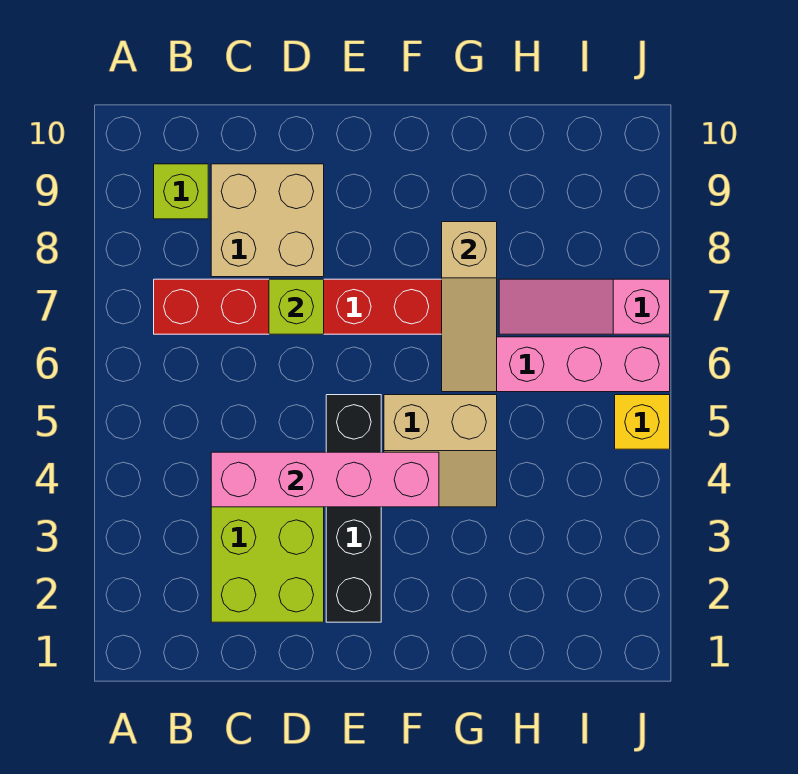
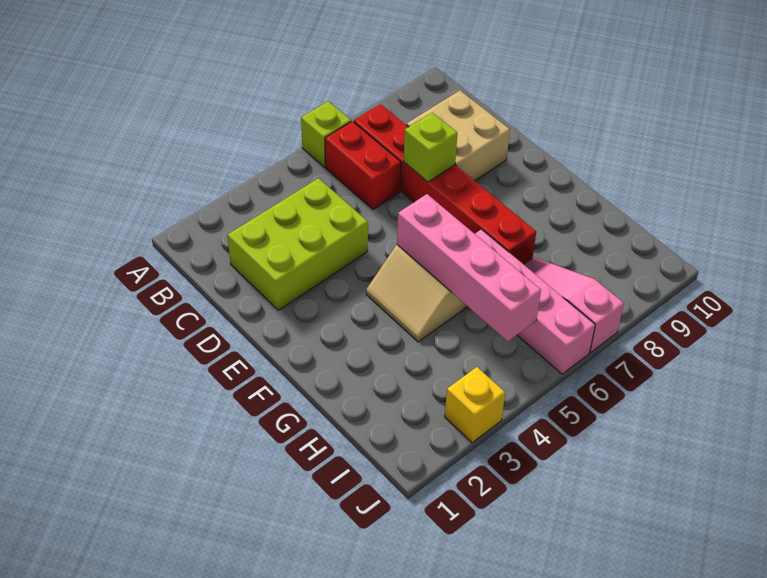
none -> red brick B6:C6 level 1
lime brick B9 level 1 -> lime brick A6 level 1
pink brick C4:F4 level 2 -> pink brick F5:I5 level 2
black brick E2:E5 level 1 -> none
tan slope G6:G8 level 2 top 8 -> none
yellow brick J5 level 1 -> yellow brick J3 level 1

